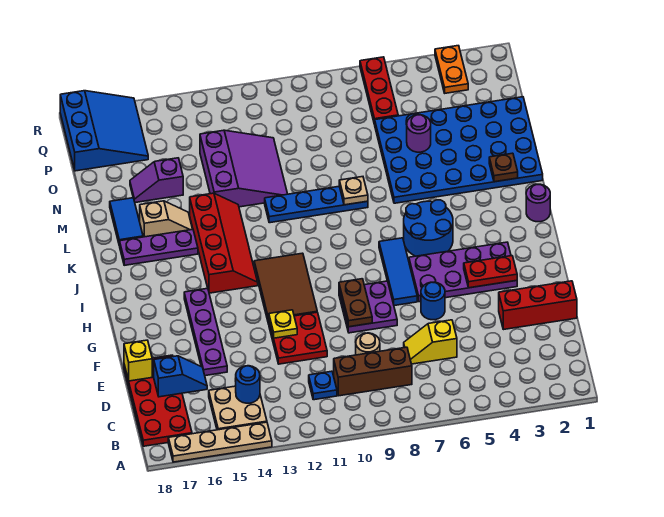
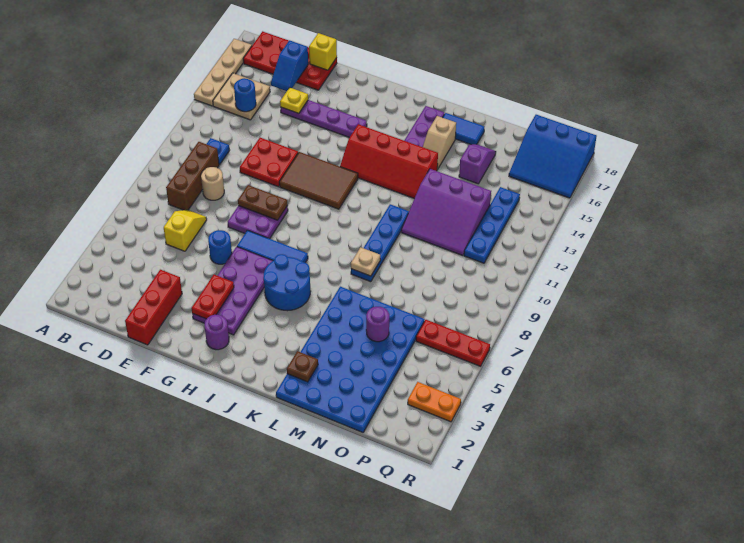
yellow plate F12 level 2 -> yellow plate E15 level 2
purple round brick J1 level 1 -> purple round brick H2 level 1
none -> blue plate P11:P14 level 1

